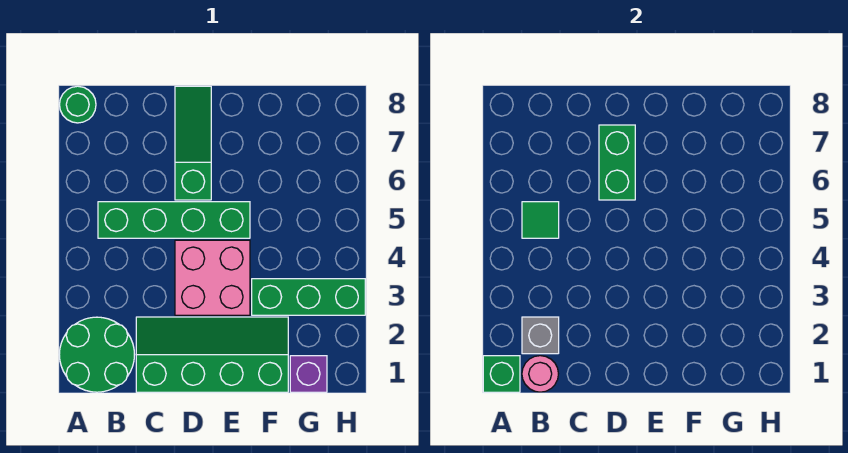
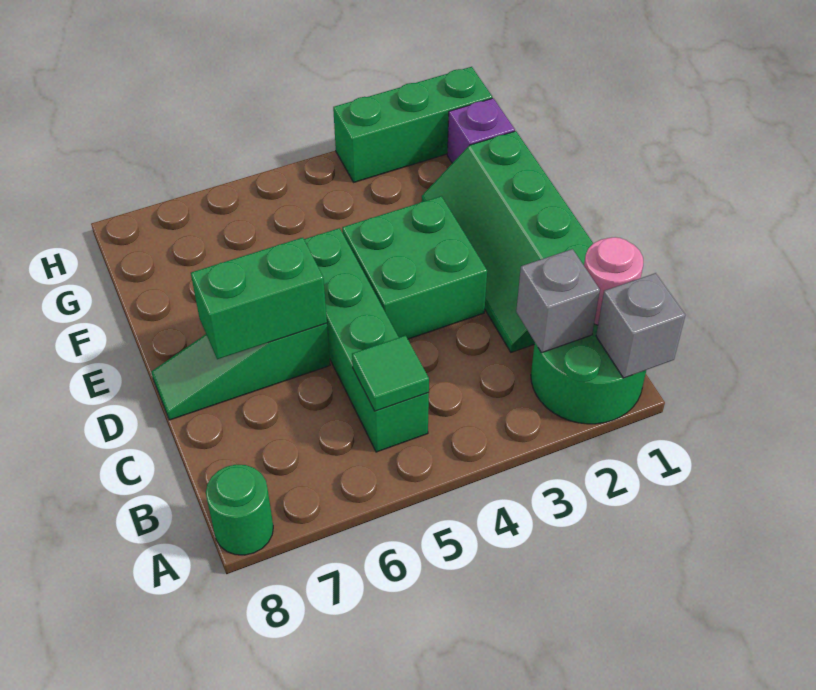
green brick A1 level 2 -> grey brick A1 level 2
pink brick D3:E4 level 1 -> green brick D3:E4 level 1
green brick F3:H3 level 1 -> green brick H1:H3 level 1

